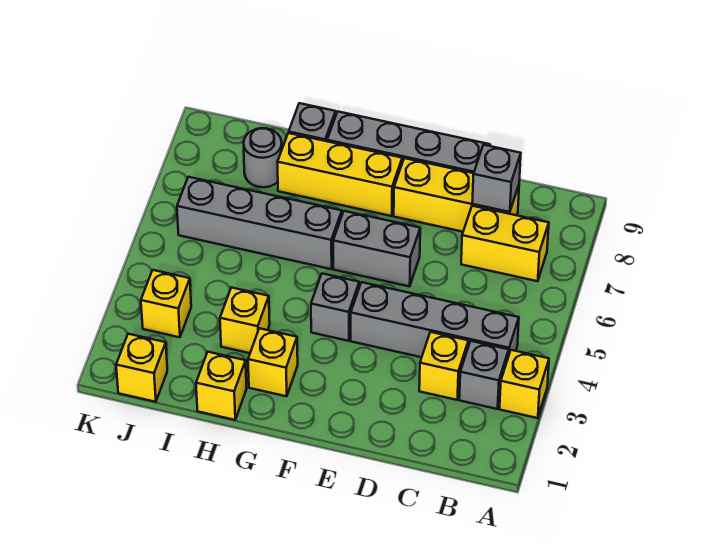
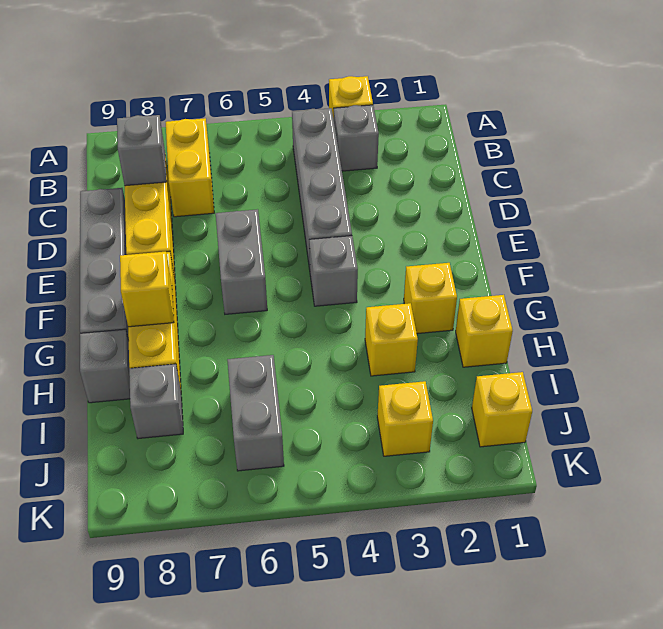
yellow brick C3 level 1 -> yellow brick G8 level 2
grey brick G6:J6 level 1 -> grey brick I6:J6 level 1
grey round brick I8 level 1 -> grey brick I8 level 1

